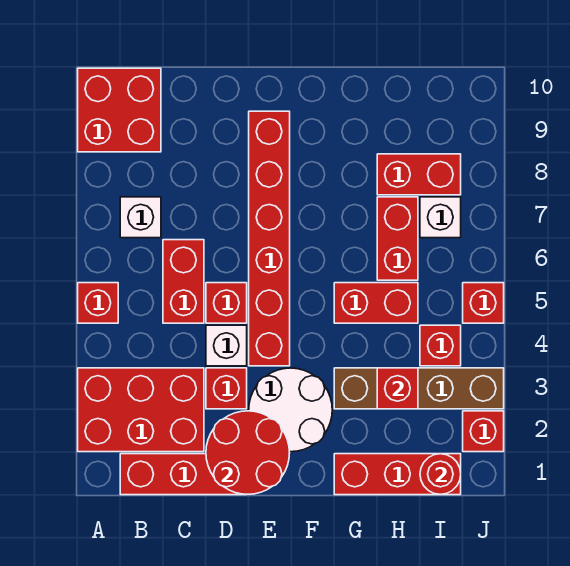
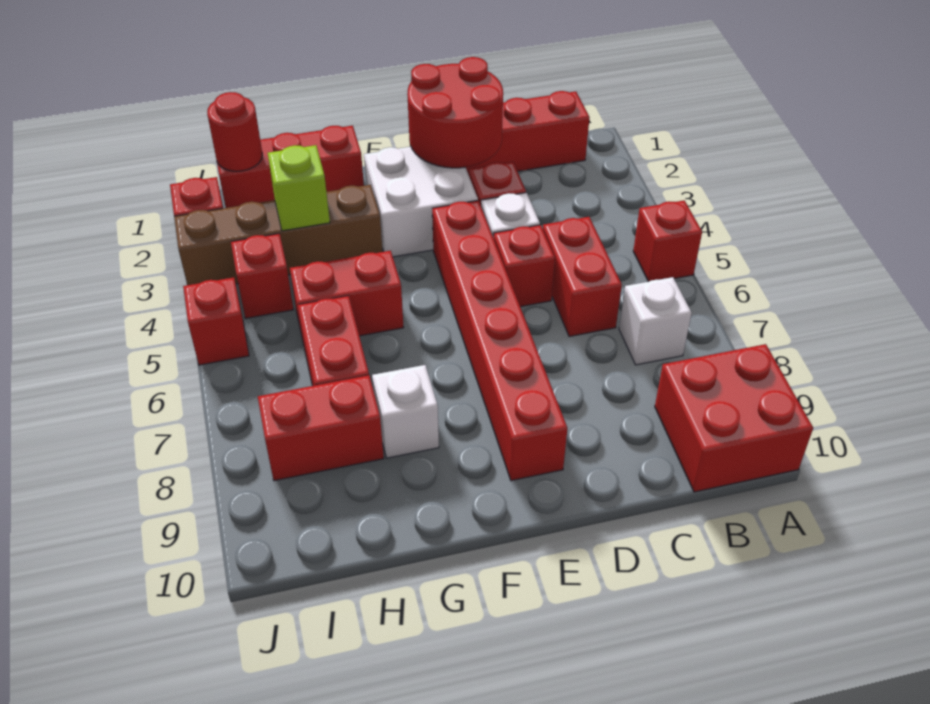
red brick A2:C3 level 1 -> none
white round brick E2:F3 level 1 -> white brick E2:F3 level 1
red brick H3 level 2 -> lime brick H3 level 2
white brick I7 level 1 -> white brick G8 level 1

